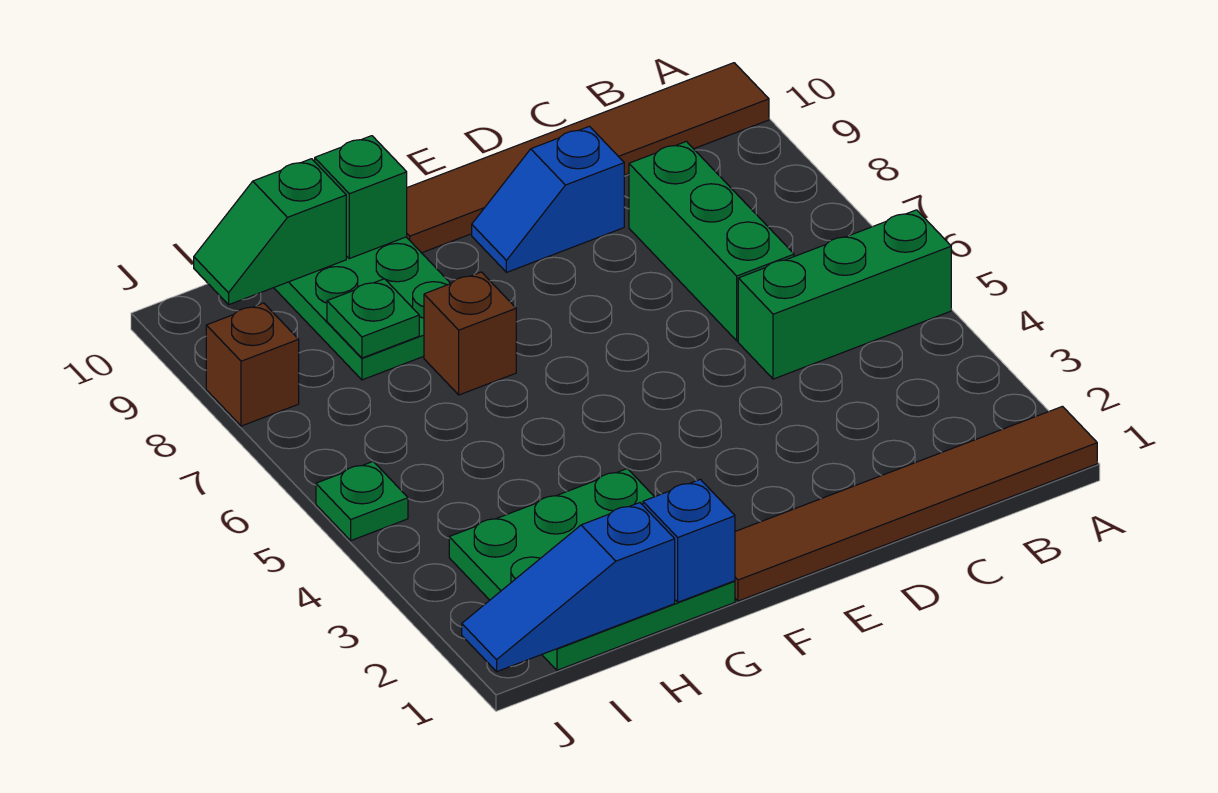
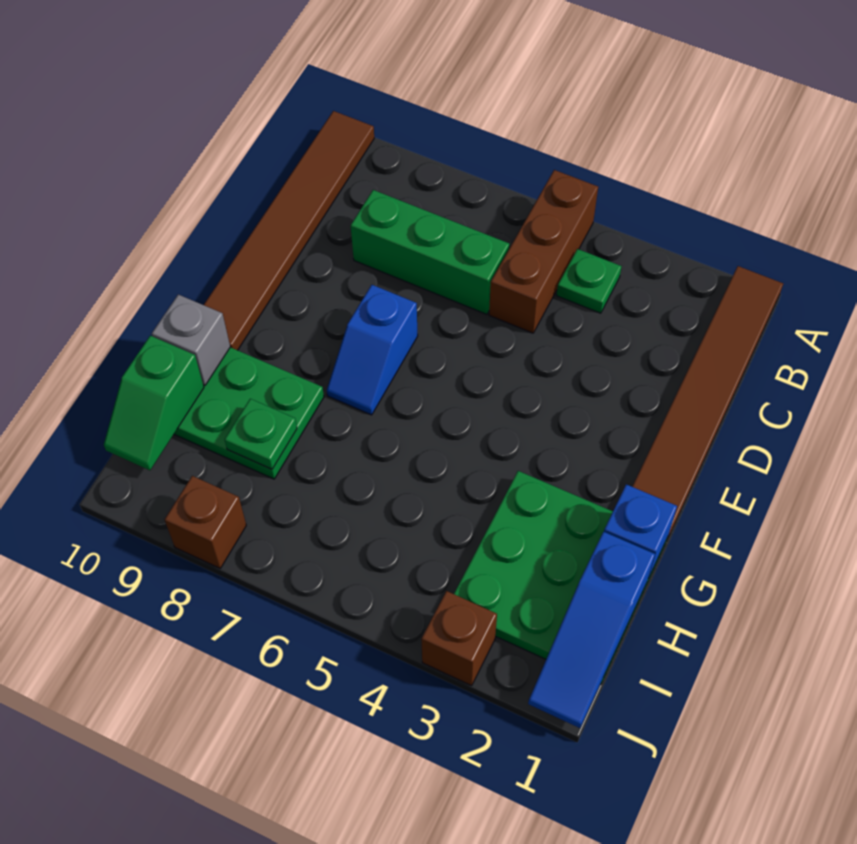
green brick A5:C5 level 1 -> brown brick A5:C5 level 1
blue slope D9:E9 level 1 top D -> blue slope E7:F7 level 1 top E
brown brick G7 level 1 -> brown brick J3 level 1
green brick G10 level 2 -> grey brick G10 level 2
green plate J5 level 1 -> green plate B4 level 1

